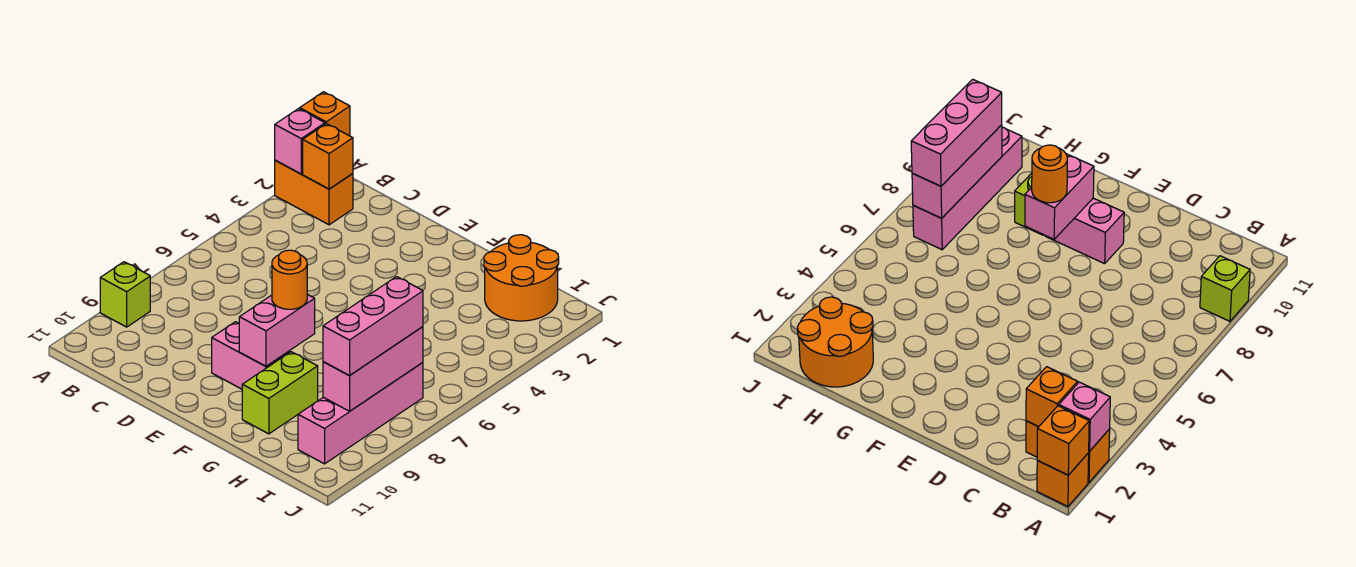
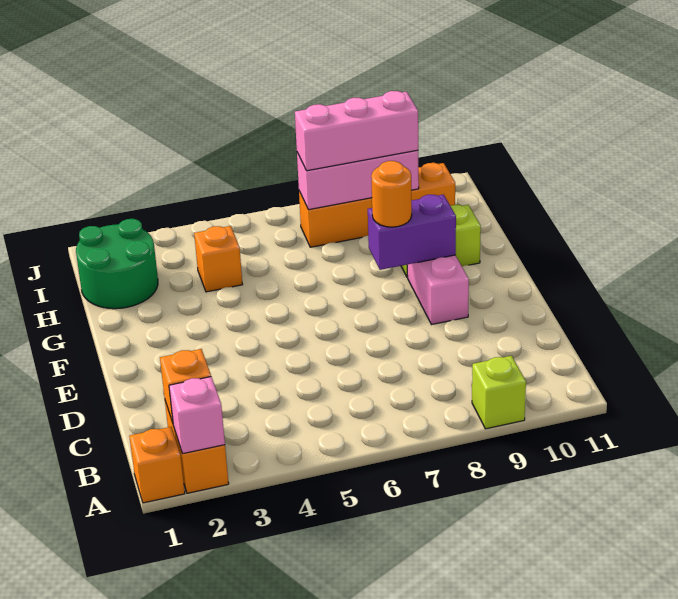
orange brick A1 level 2 -> orange brick H4 level 1
pink brick F8:F9 level 2 -> purple brick F8:F9 level 2
orange round brick H1:I2 level 1 -> green round brick H1:I2 level 1
pink brick I7:I10 level 1 -> orange brick I7:I10 level 1

